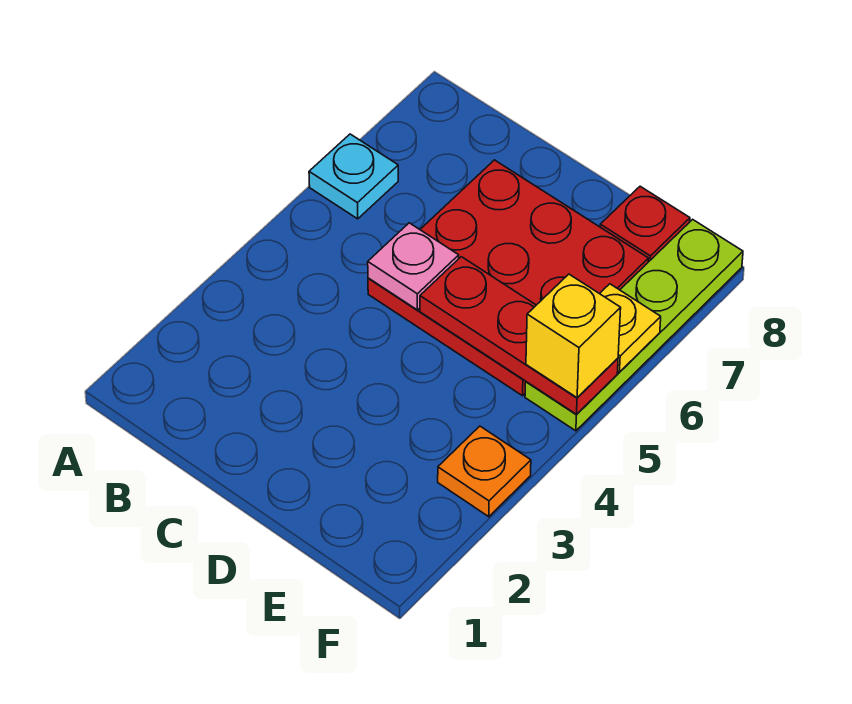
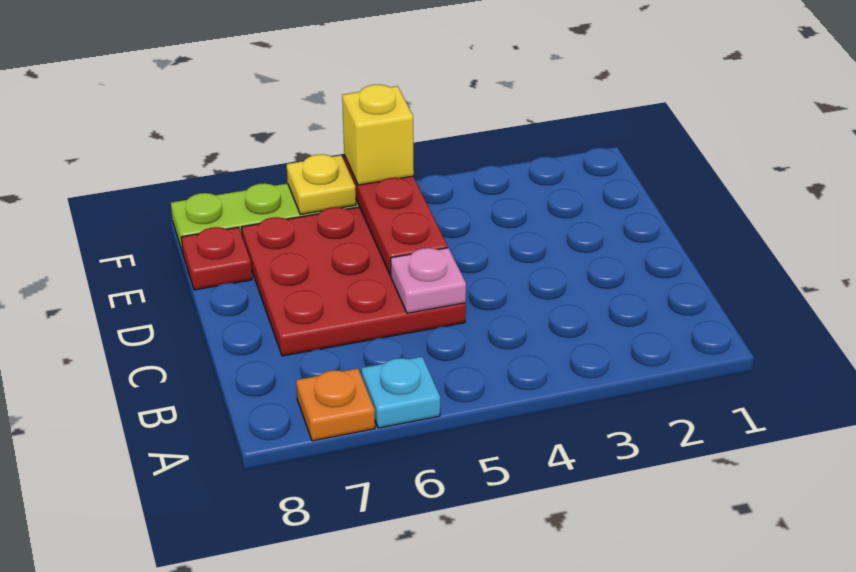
orange plate F3 level 1 -> orange plate A7 level 1

